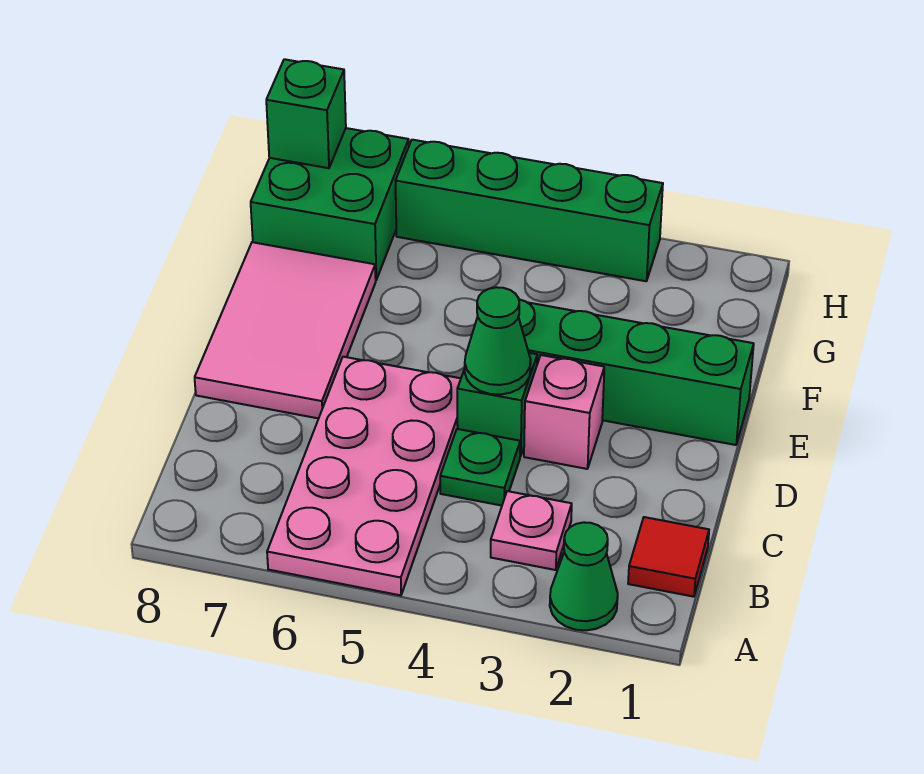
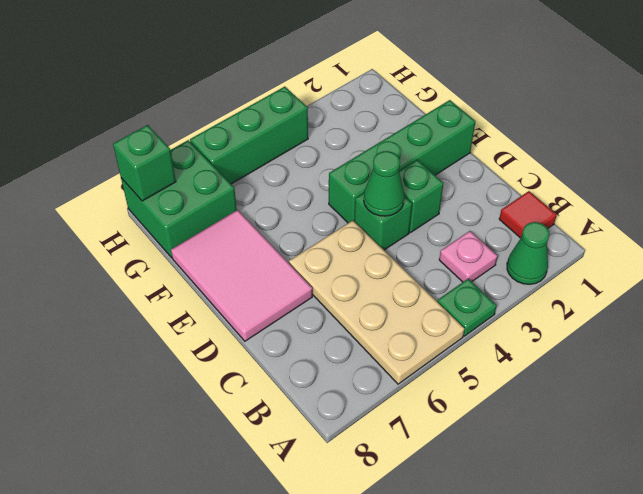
pink plate A5:D6 level 1 -> tan plate A5:D6 level 1
green plate C4 level 1 -> green plate A4 level 1
pink brick D3 level 1 -> green brick D3 level 1
green brick H3:H6 level 1 -> green brick H4:H6 level 1

